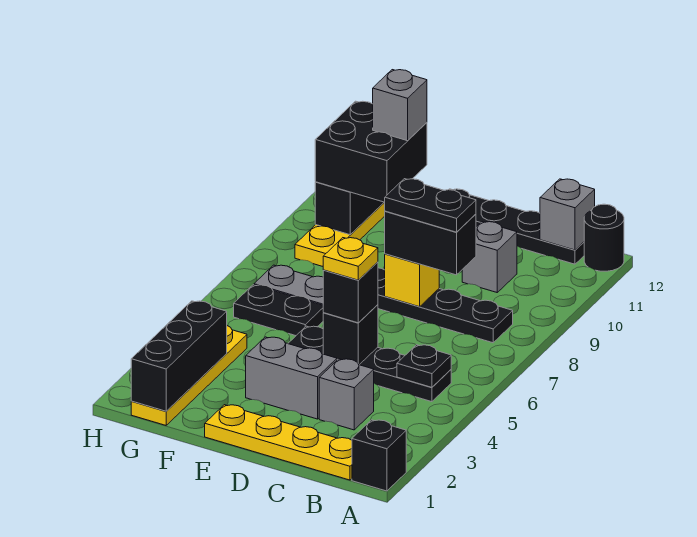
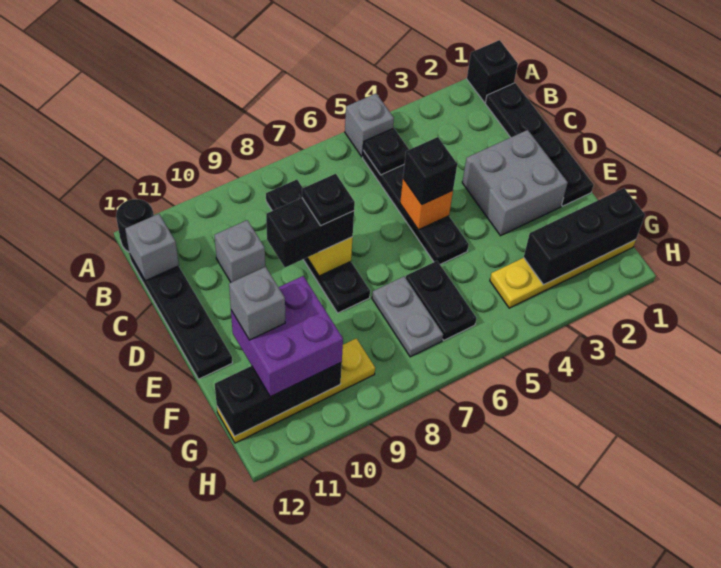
yellow plate B1:E1 level 1 -> black plate B1:E1 level 1
grey brick C3 level 1 -> grey brick A5 level 1
black brick C8:D8 level 3 -> black brick D8:D9 level 3
black plate C8:D8 level 4 -> black plate D8 level 4
grey brick D3:E3 level 1 -> grey brick D2:E3 level 1
black brick D5 level 2 -> orange brick D5 level 2
yellow plate D5 level 4 -> none
black brick F10:G11 level 3 -> purple brick F10:G11 level 3

